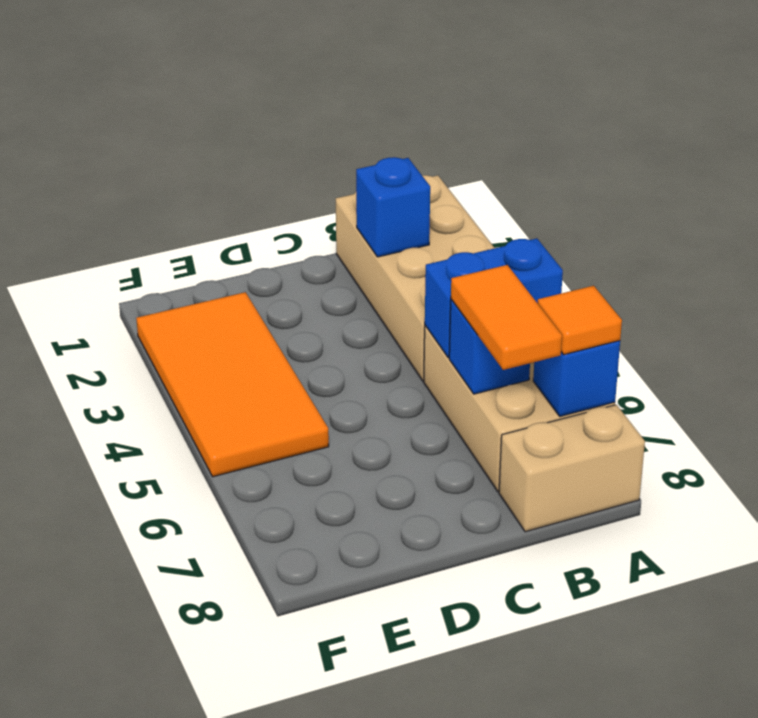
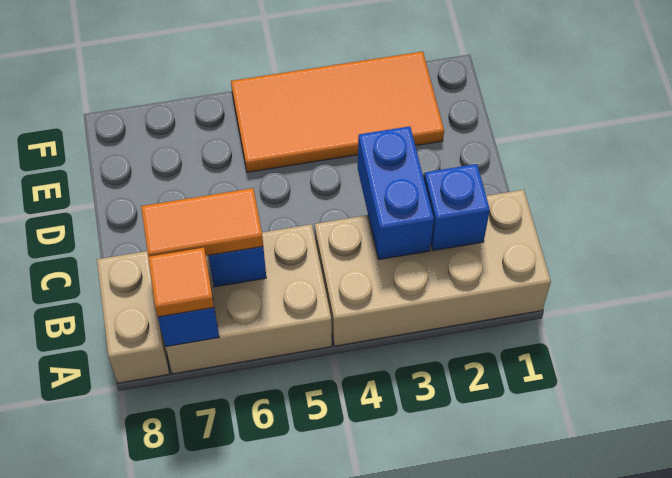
blue brick A5:B5 level 2 -> blue brick B3:C3 level 2

